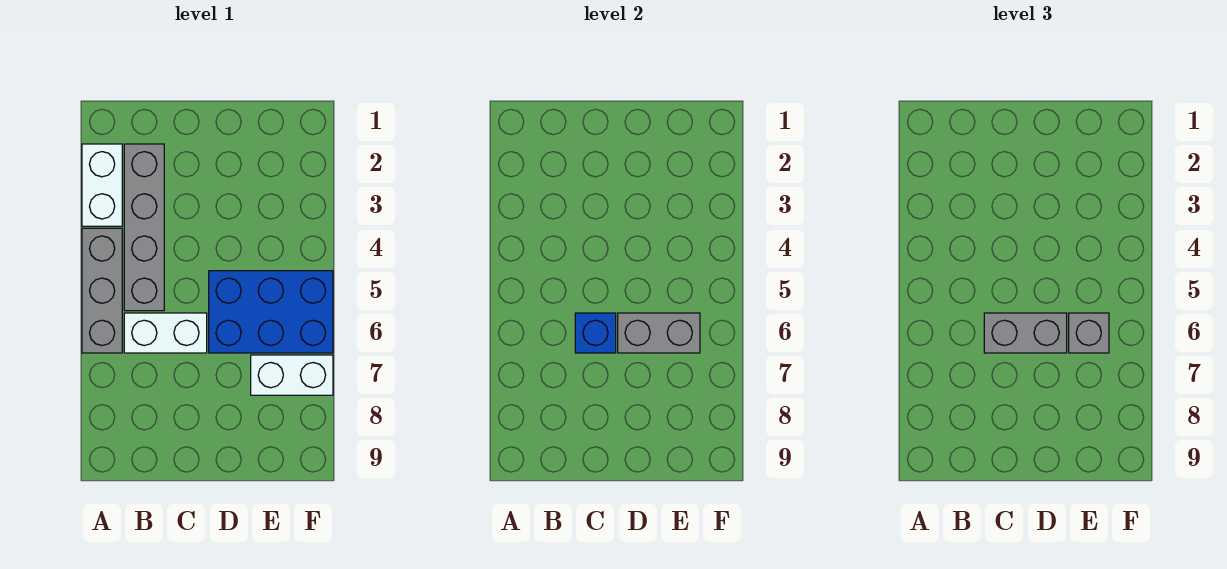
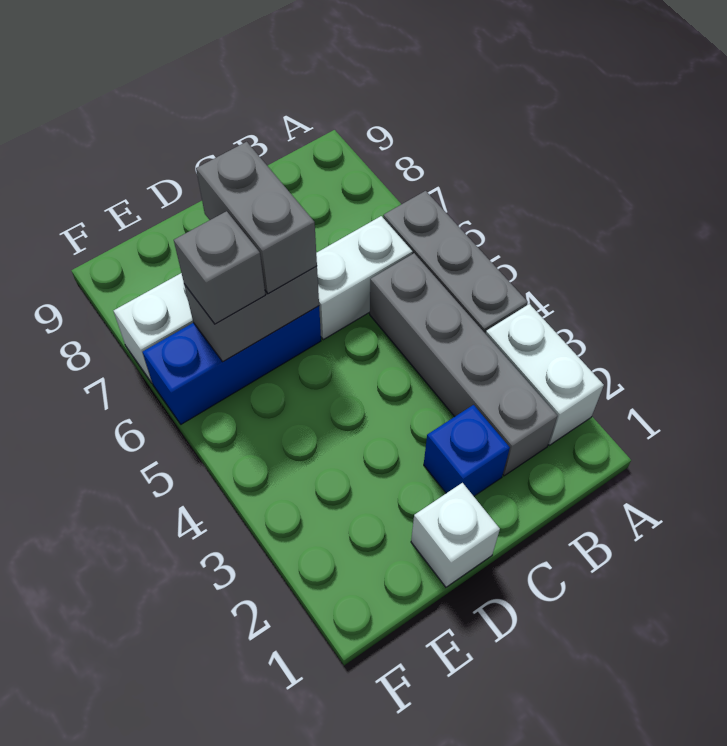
blue brick C6 level 2 -> blue brick C2 level 1
grey brick C6:D6 level 3 -> grey brick D6:D7 level 3
none -> white brick D1 level 1
blue brick D5:F6 level 1 -> blue brick D6:F6 level 1

